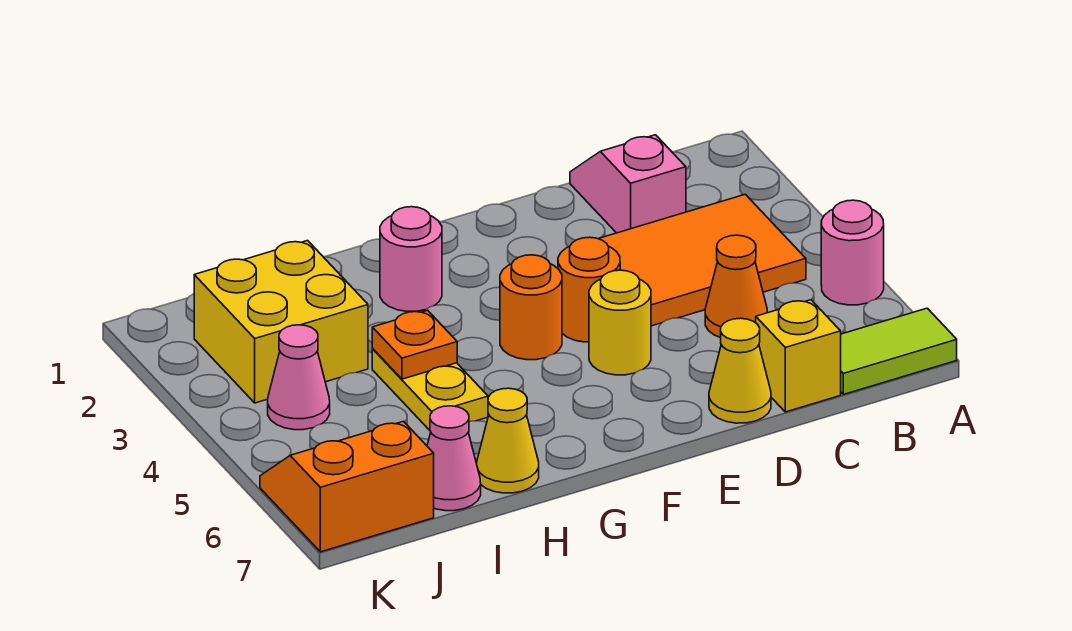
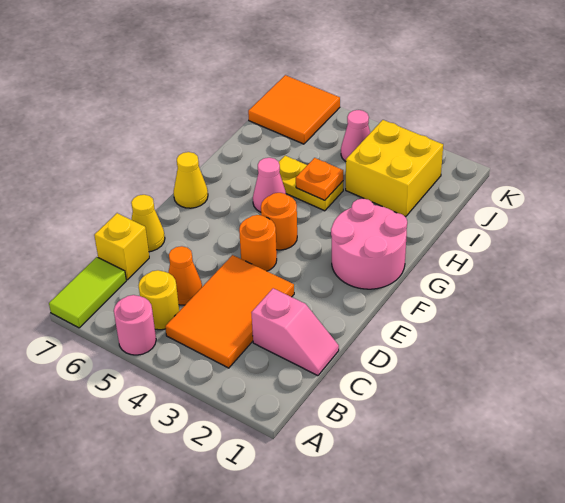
yellow round brick E5 level 1 -> yellow round brick B5 level 1
pink round brick G2 level 1 -> pink round brick F1:G2 level 1
yellow cone H7 level 1 -> yellow cone F7 level 1
pink cone I7 level 1 -> pink cone G5 level 1
orange slope J6:K7 level 1 top 7 -> orange tile J6:K7 level 1

